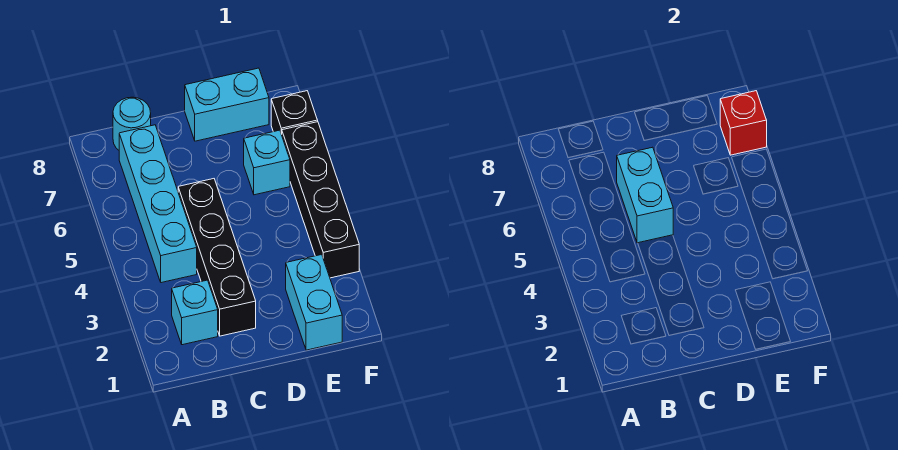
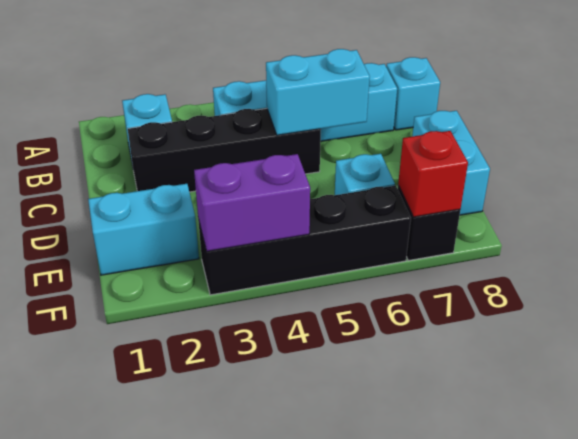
cyan round brick B8 level 1 -> cyan brick B8 level 1
none -> purple brick F3:F4 level 2

